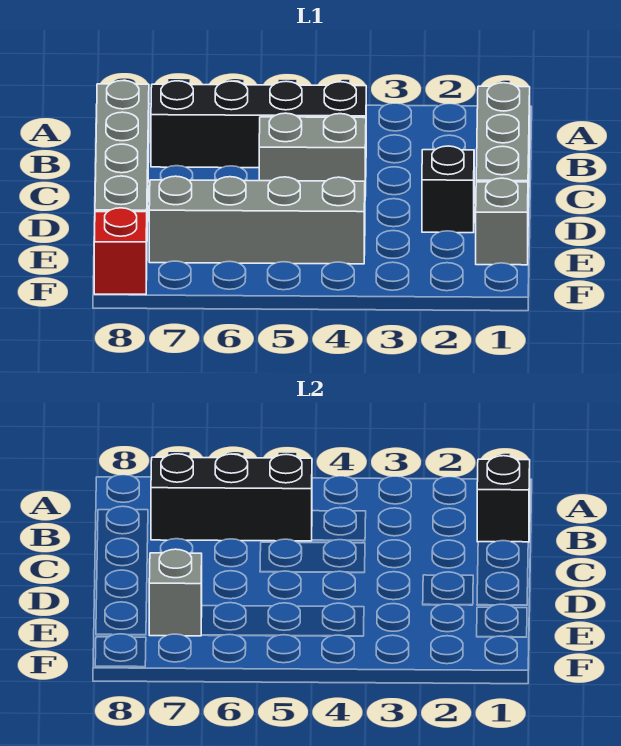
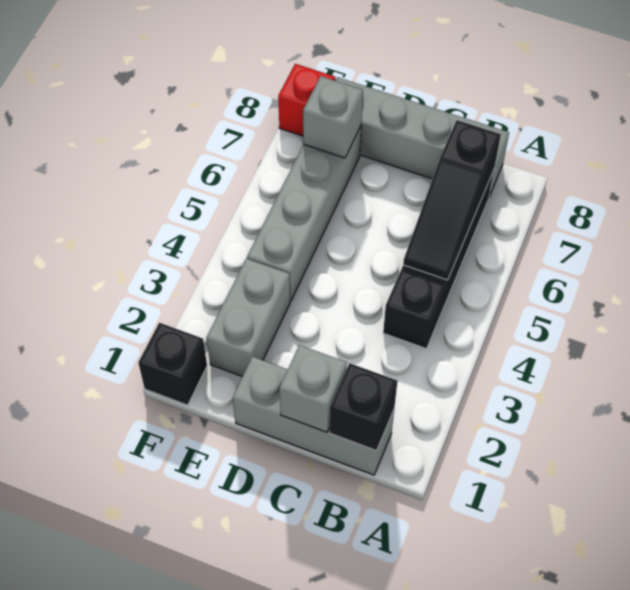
black brick B5:B7 level 2 -> black slope B5:B7 level 2 top 7
grey brick C4:C5 level 1 -> grey brick E2:E3 level 1
black brick D2 level 1 -> black brick F1 level 1
grey brick E1 level 1 -> grey brick C1 level 2

